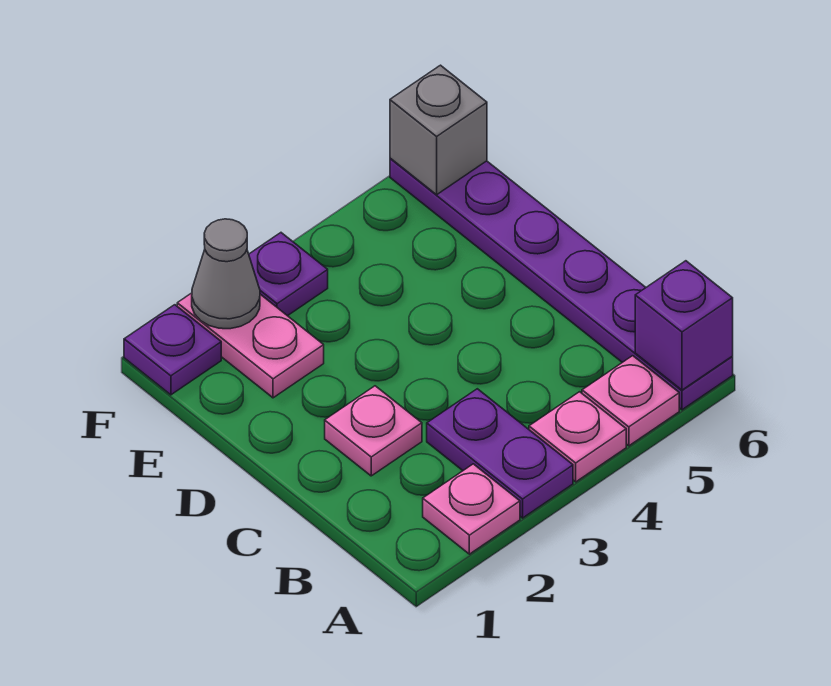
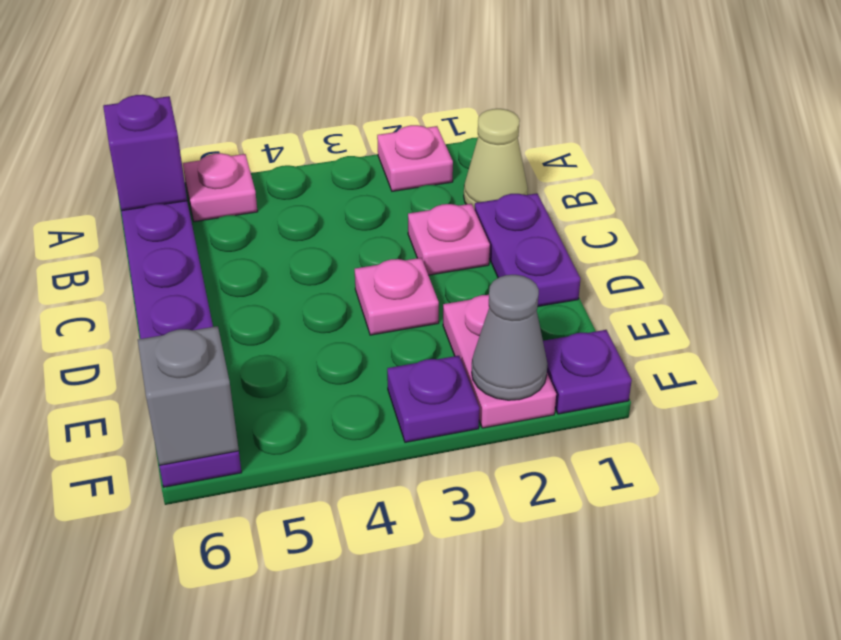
purple plate A3:B3 level 1 -> purple plate C1:D1 level 1
pink plate A4 level 1 -> pink plate D3 level 1
none -> tan cone B1 level 1

